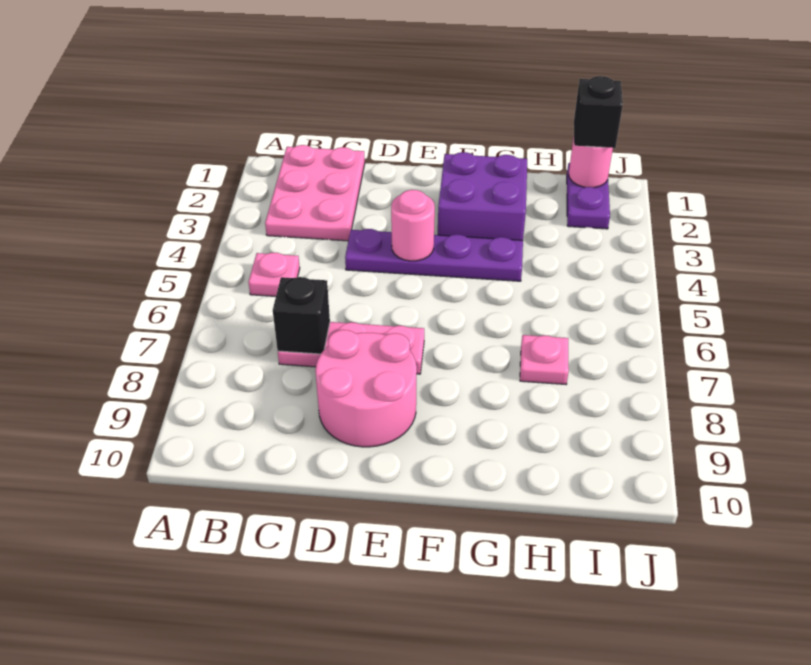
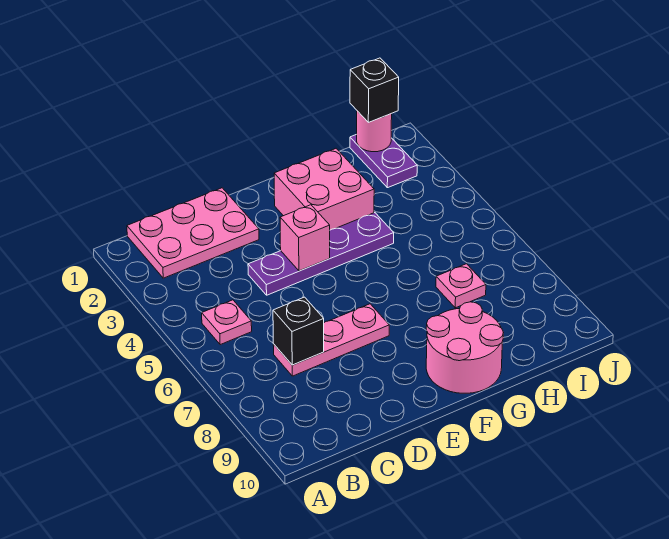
pink plate B1:C3 level 1 -> pink plate B1:D2 level 1
pink round brick D8:E9 level 1 -> pink round brick F9:G10 level 1
pink round brick E4 level 2 -> pink brick E4 level 2
purple brick F2:G3 level 1 -> pink brick F2:G3 level 1

